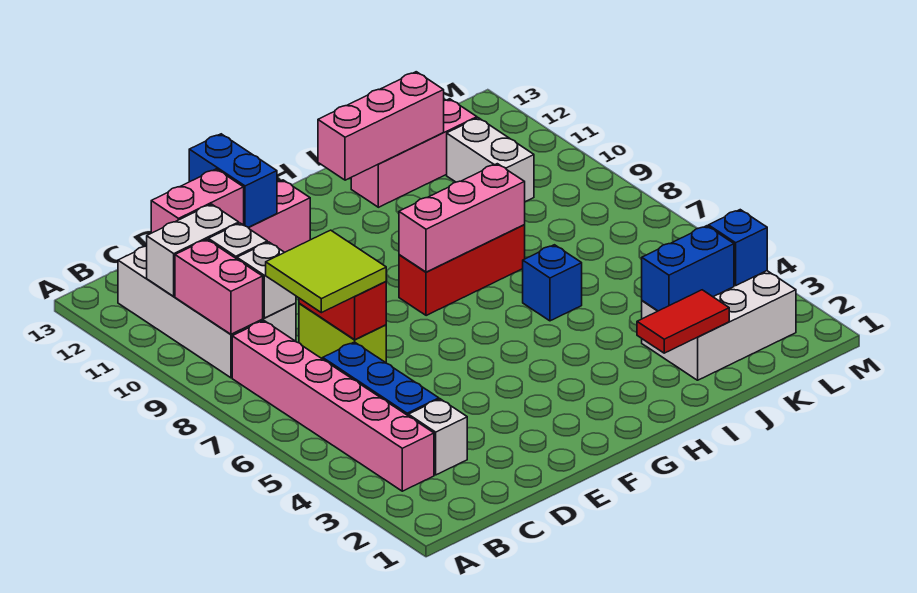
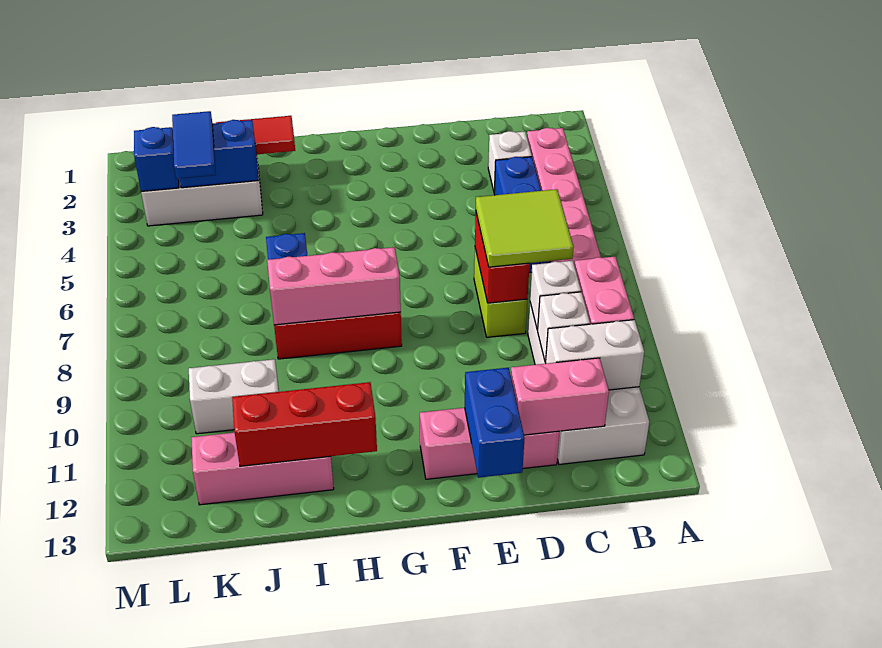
pink brick H12:J12 level 2 -> red brick H12:J12 level 2
none -> blue tile K3:K4 level 3
white brick K10:K11 level 1 -> white brick J10:K10 level 1

